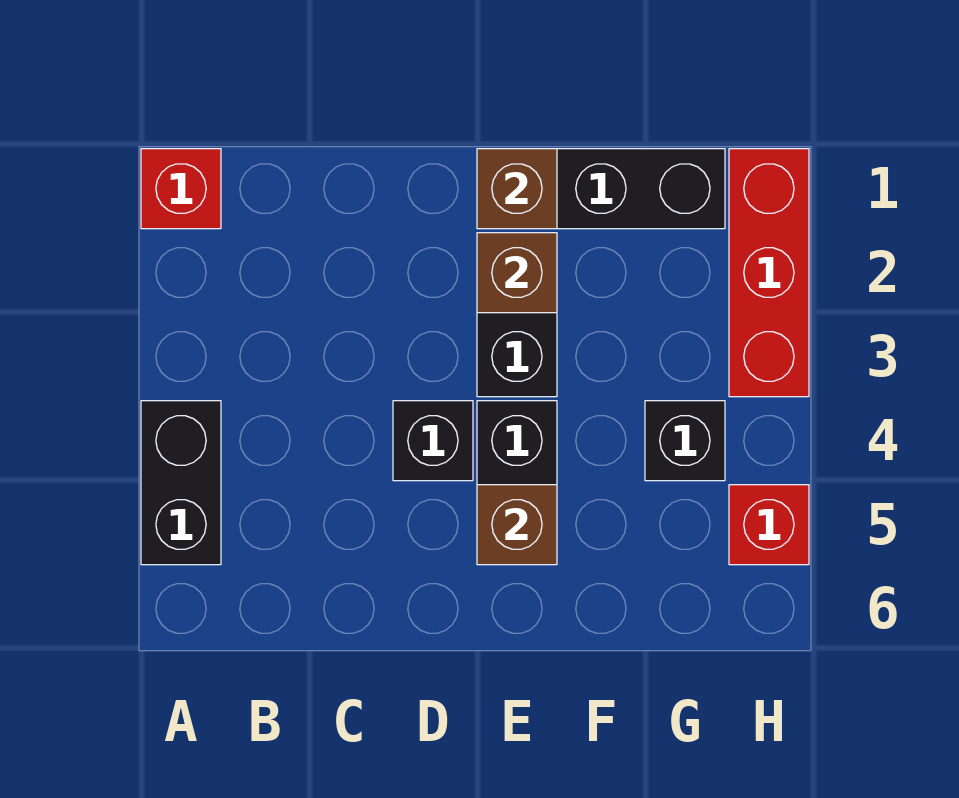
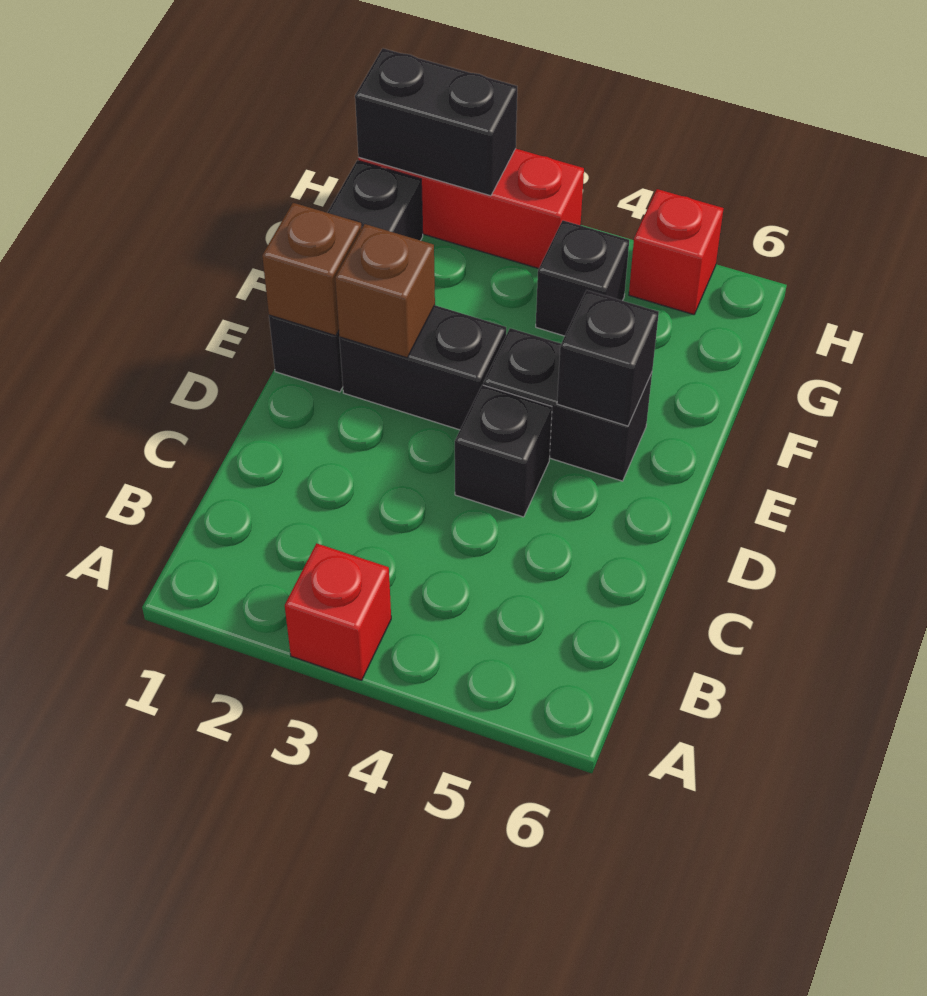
red brick A1 level 1 -> red brick A3 level 1
black brick A4:A5 level 1 -> black brick H1:H2 level 2
brown brick E5 level 2 -> black brick E5 level 2

